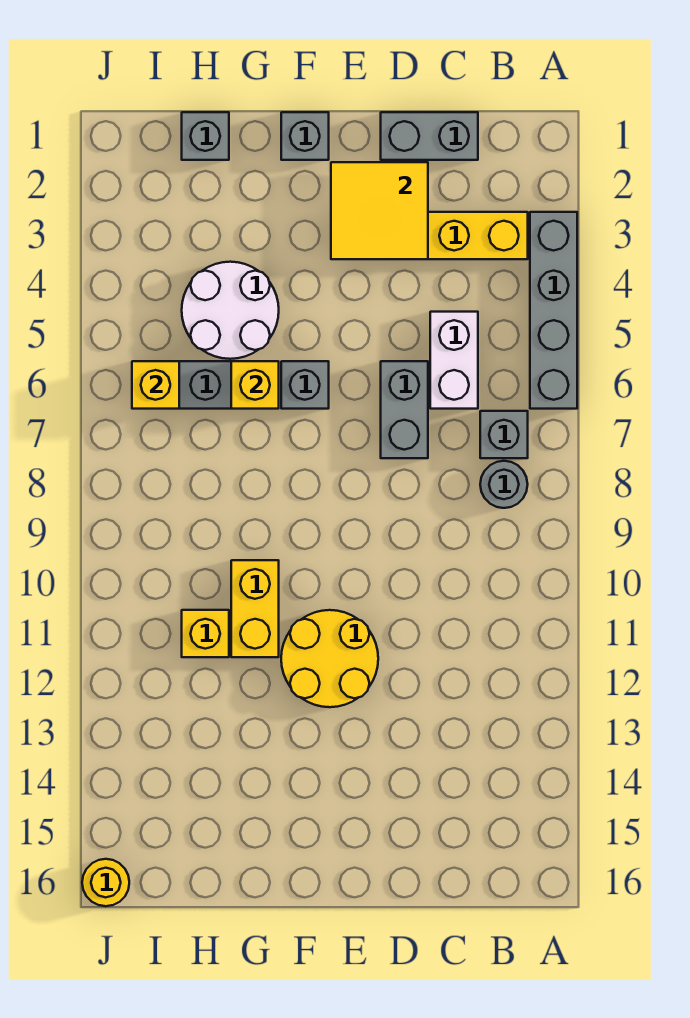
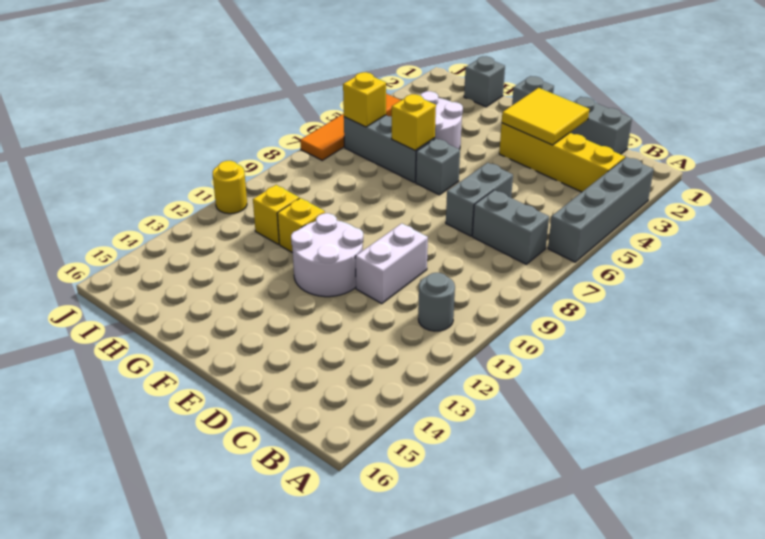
grey brick B7 level 1 -> grey brick B7:C7 level 1
grey round brick B8 level 1 -> grey round brick B11 level 1
white brick C5:C6 level 1 -> white brick D10:D11 level 1
yellow round brick E11:F12 level 1 -> white round brick E11:F12 level 1
yellow brick G10:G11 level 1 -> yellow brick G11 level 1
none -> orange tile J4:J7 level 1
yellow round brick J16 level 1 -> yellow round brick J11 level 1

